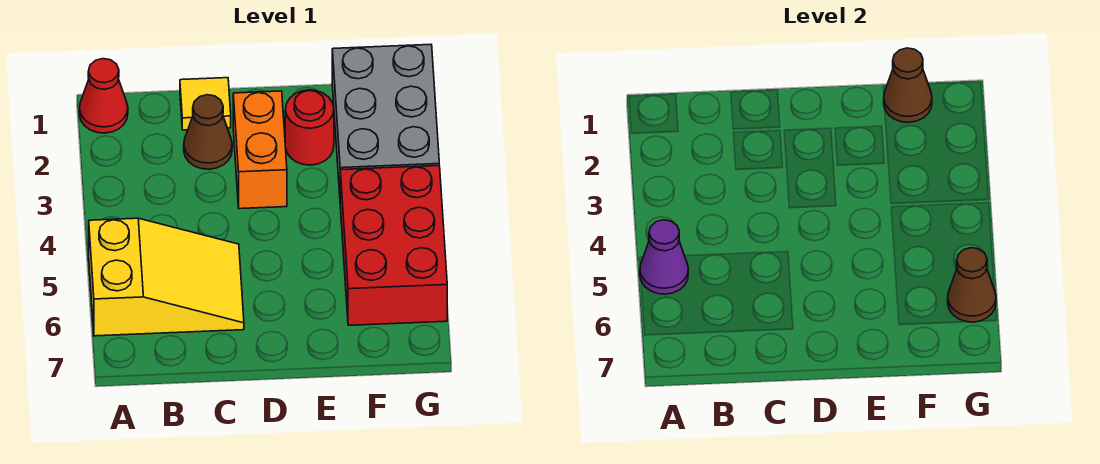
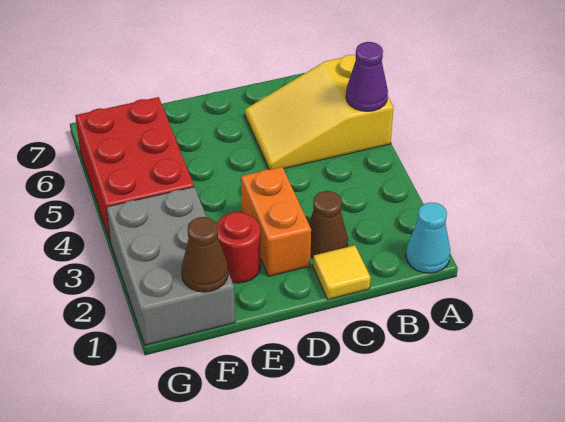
red cone A1 level 1 -> cyan cone A1 level 1
brown cone G6 level 2 -> none

